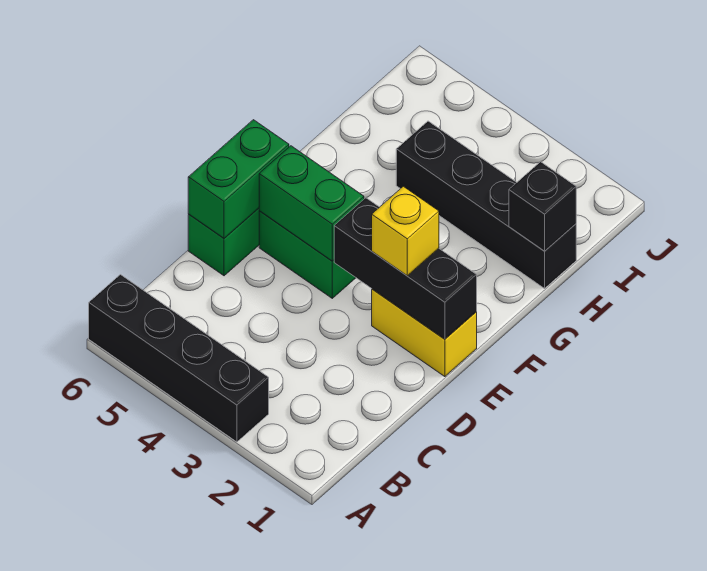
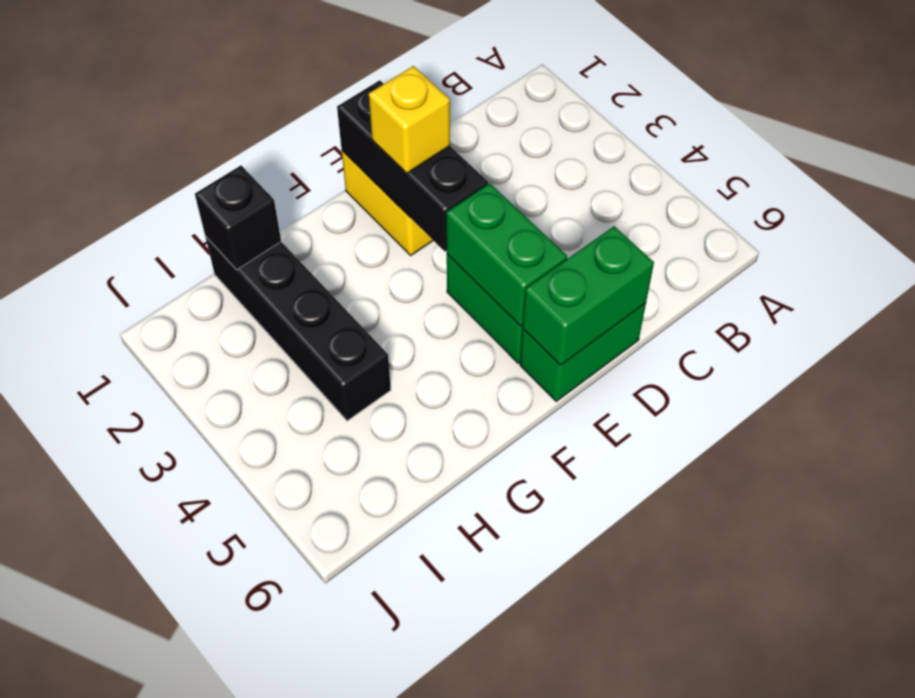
black brick A3:A6 level 1 -> none

